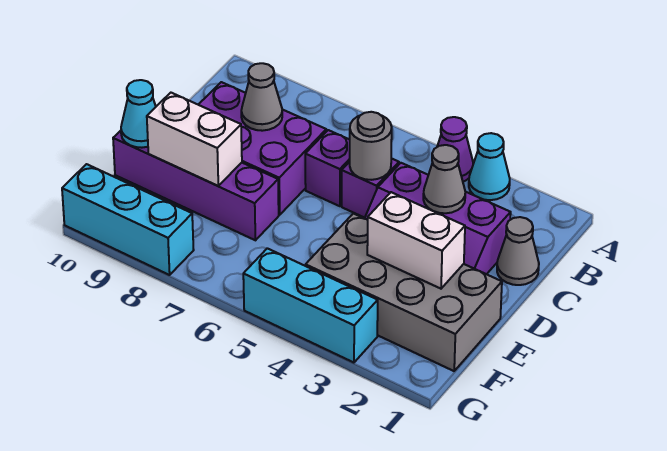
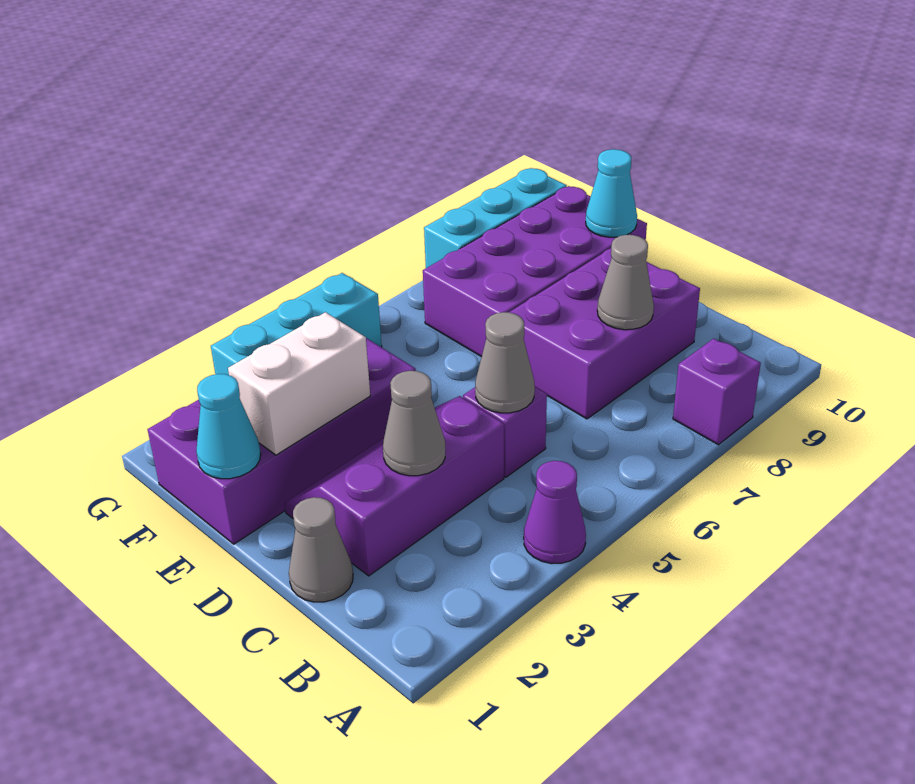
cyan cone A3 level 1 -> cyan cone E1 level 2
grey round brick C5 level 2 -> grey cone C5 level 2
purple brick C6 level 1 -> purple brick A8 level 1
grey brick E1:F4 level 1 -> purple brick E1:F4 level 1
purple brick E7:E10 level 1 -> purple brick E7:F10 level 1
white brick E8:E9 level 2 -> none

